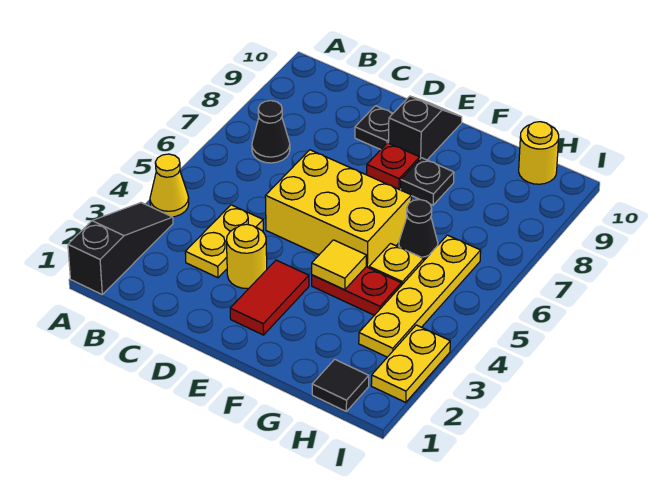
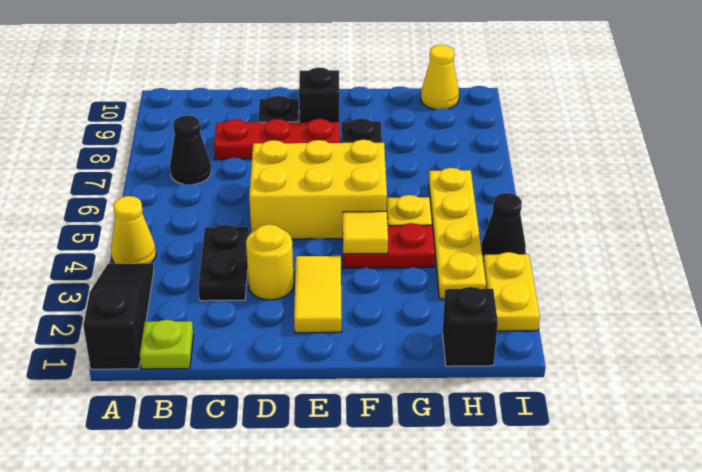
none -> lime plate B1 level 1
yellow plate C3:C4 level 1 -> black plate C3:C4 level 1
red tile E2:E3 level 1 -> yellow tile E2:E3 level 1
red plate E8 level 1 -> red plate C8:E8 level 1
black cone G6 level 1 -> black cone I4 level 1
black tile H1 level 1 -> black brick H1 level 1
yellow round brick H10 level 1 -> yellow cone H10 level 1

